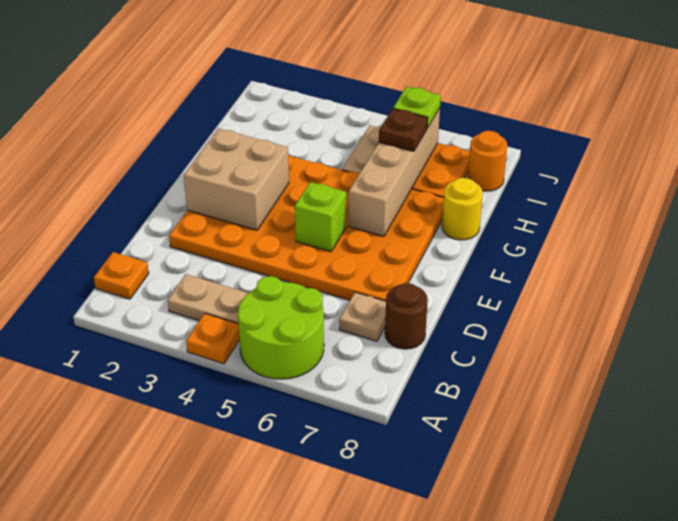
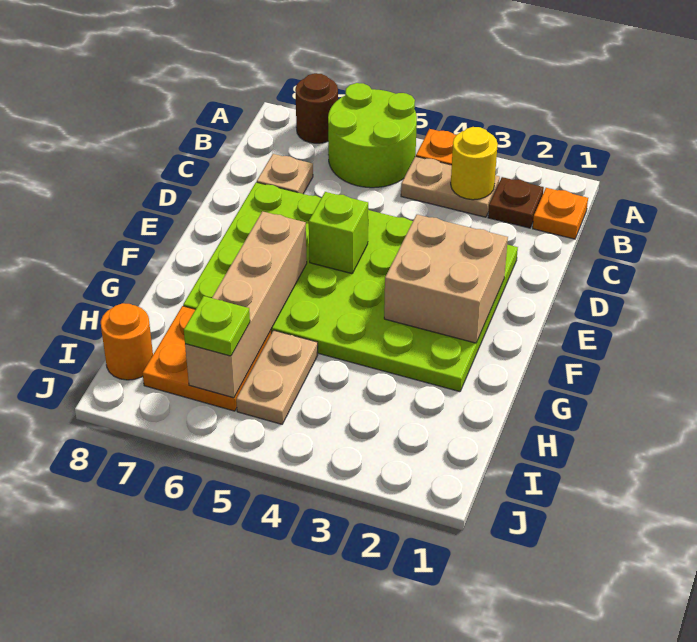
brown round brick C8 level 1 -> brown round brick A7 level 1
orange plate D2:G7 level 1 -> lime plate D2:G7 level 1
yellow round brick G8 level 1 -> yellow round brick B3 level 2
brown plate H6 level 3 -> brown plate B2 level 1

